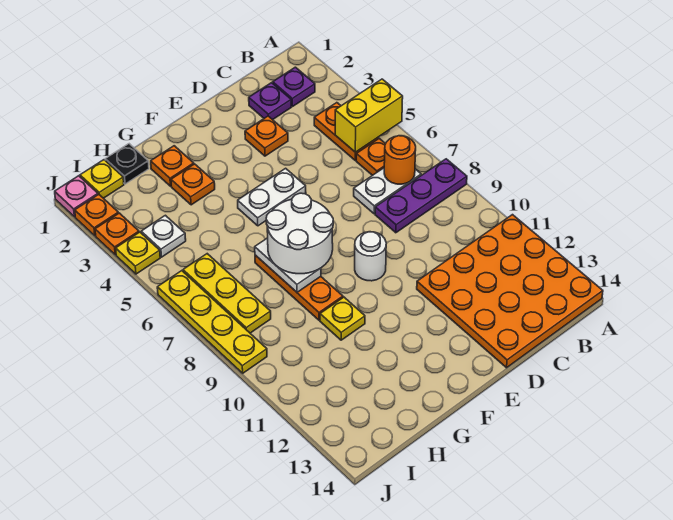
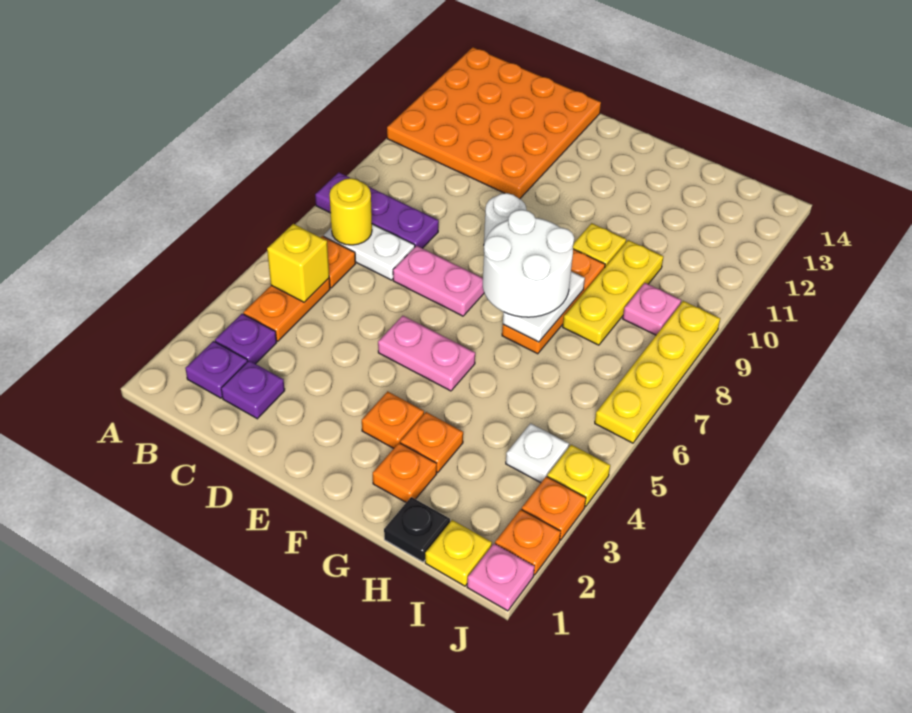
yellow brick A5:B5 level 2 -> yellow brick B5 level 2
none -> purple plate B3 level 1
orange round brick B7 level 2 -> yellow round brick B7 level 2
orange plate D3 level 1 -> orange plate F3 level 1
none -> pink plate D7:E7 level 1
white plate E5:F5 level 1 -> pink plate E5:F5 level 1
yellow plate I6:I8 level 1 -> yellow plate H8:H10 level 1
none -> pink plate I9 level 1

